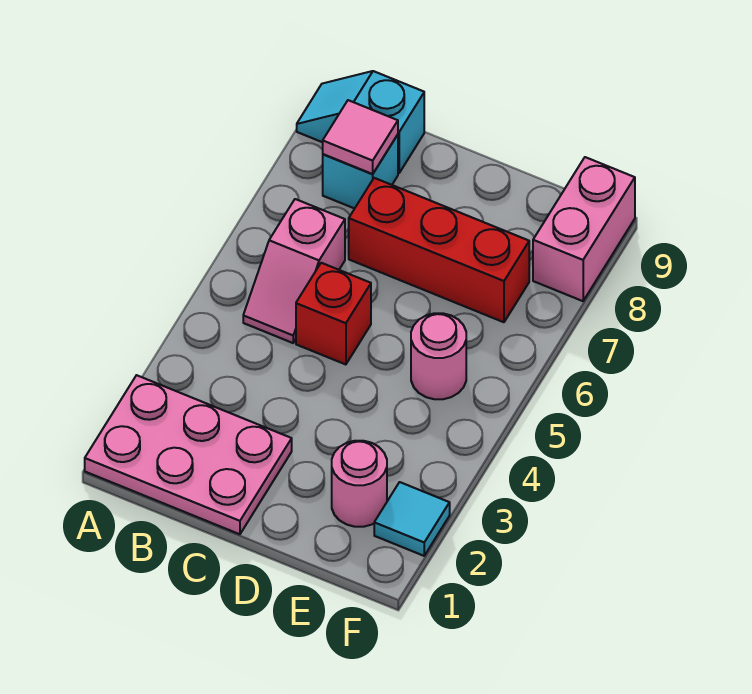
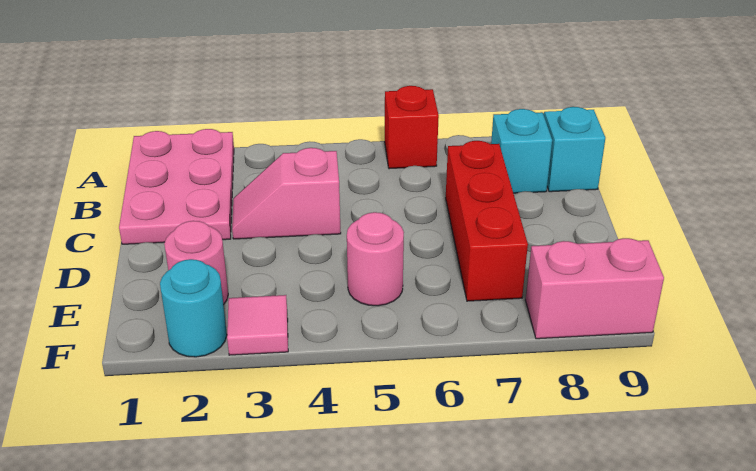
pink slope B5:B6 level 1 top 6 -> pink slope C3:C4 level 1 top 4
pink tile B8 level 2 -> pink tile F3 level 1
red brick C5 level 1 -> red brick A6 level 1
cyan tile F2 level 1 -> cyan round brick F2 level 1

